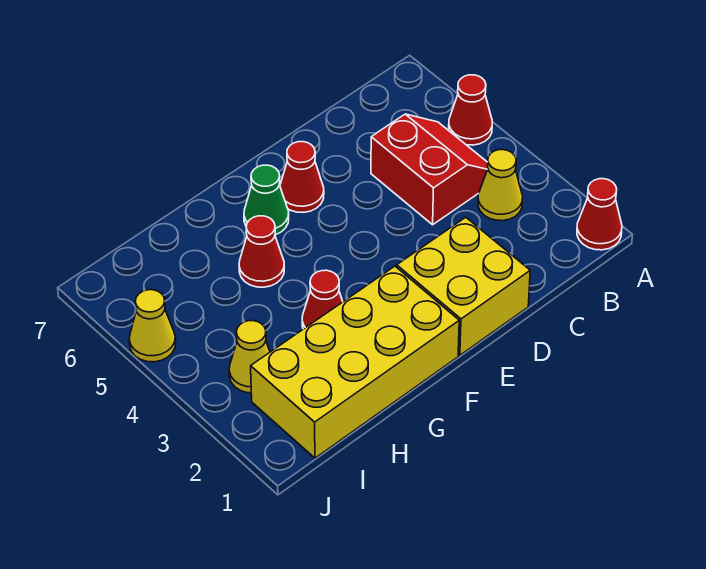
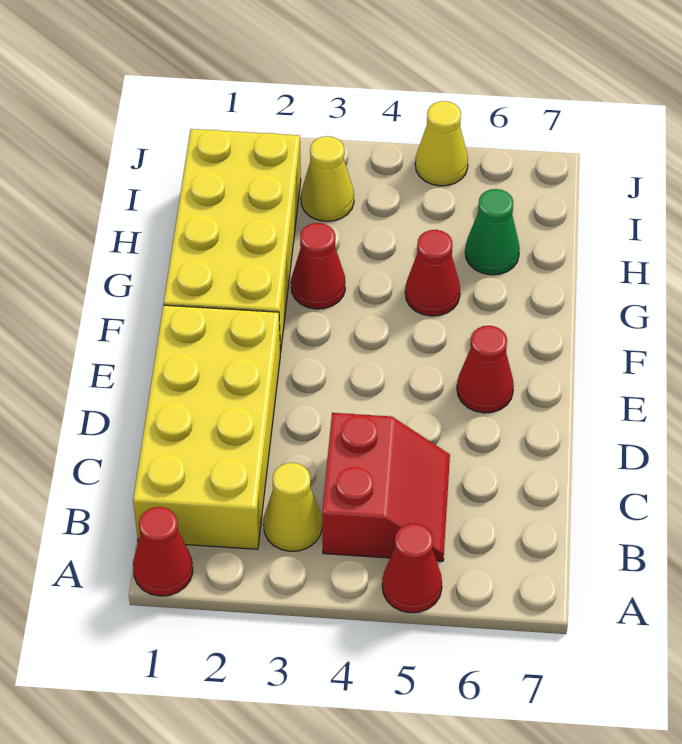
red slope B4:C5 level 1 top C -> red slope B4:C5 level 1 top 4
yellow brick D1:E2 level 1 -> yellow brick B1:E2 level 1
green cone F6 level 1 -> green cone H6 level 1

